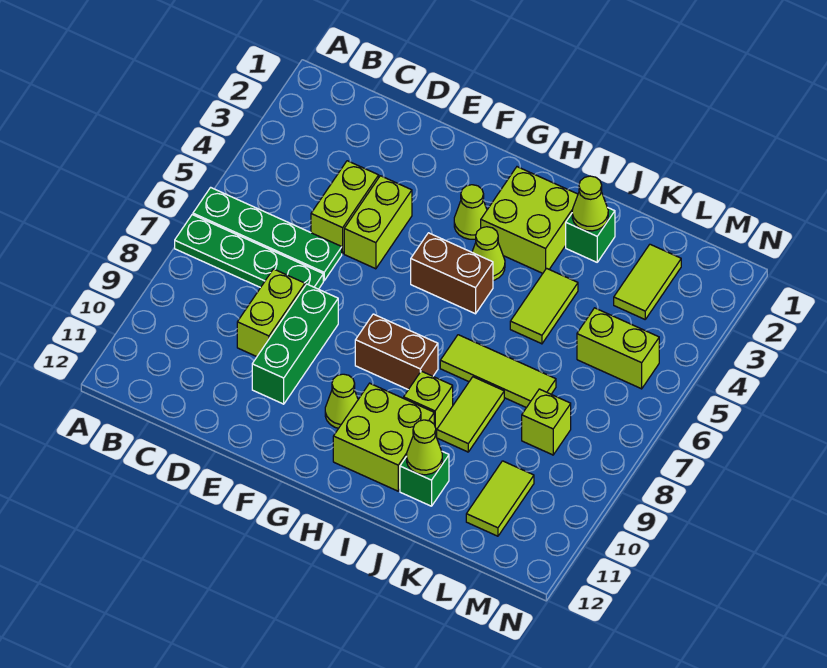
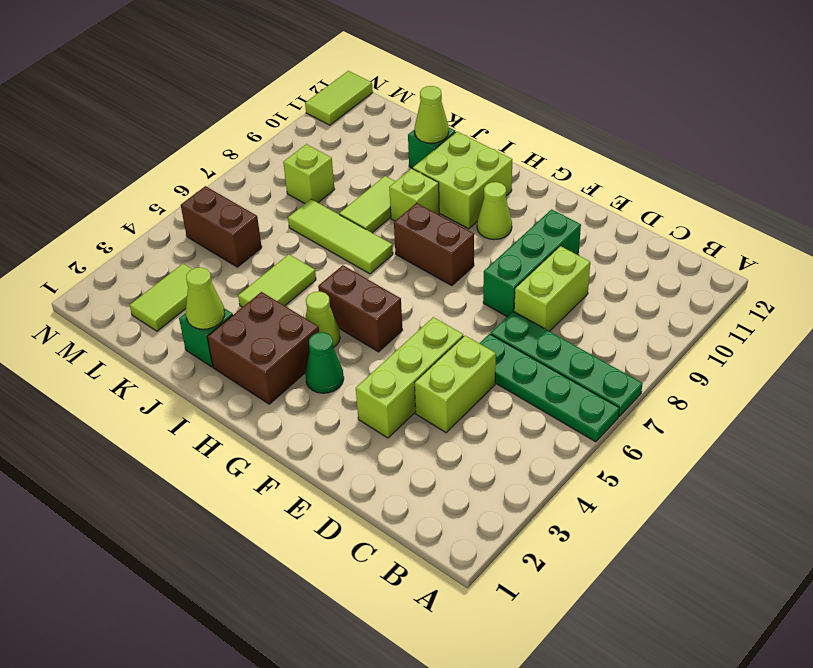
lime brick E4:E5 level 1 -> lime brick E3:E5 level 1
lime cone G3 level 1 -> green cone G3 level 1
lime brick H2:I3 level 1 -> brown brick H2:I3 level 1
lime brick L5:M5 level 1 -> brown brick L5:M5 level 1
lime tile L10:L11 level 1 -> lime tile N11:N12 level 1

